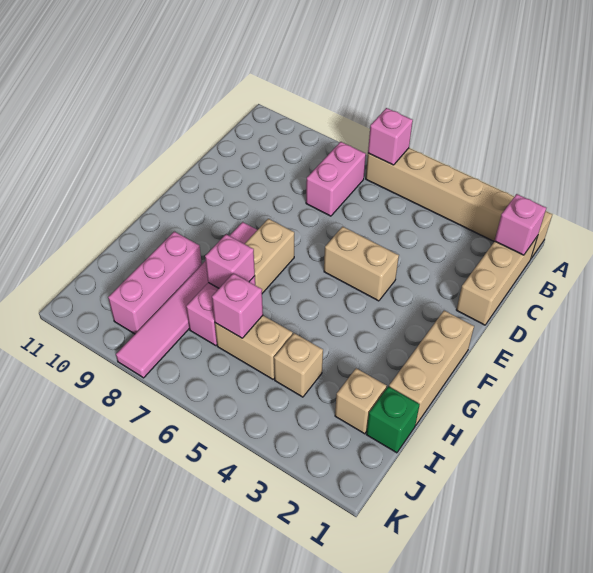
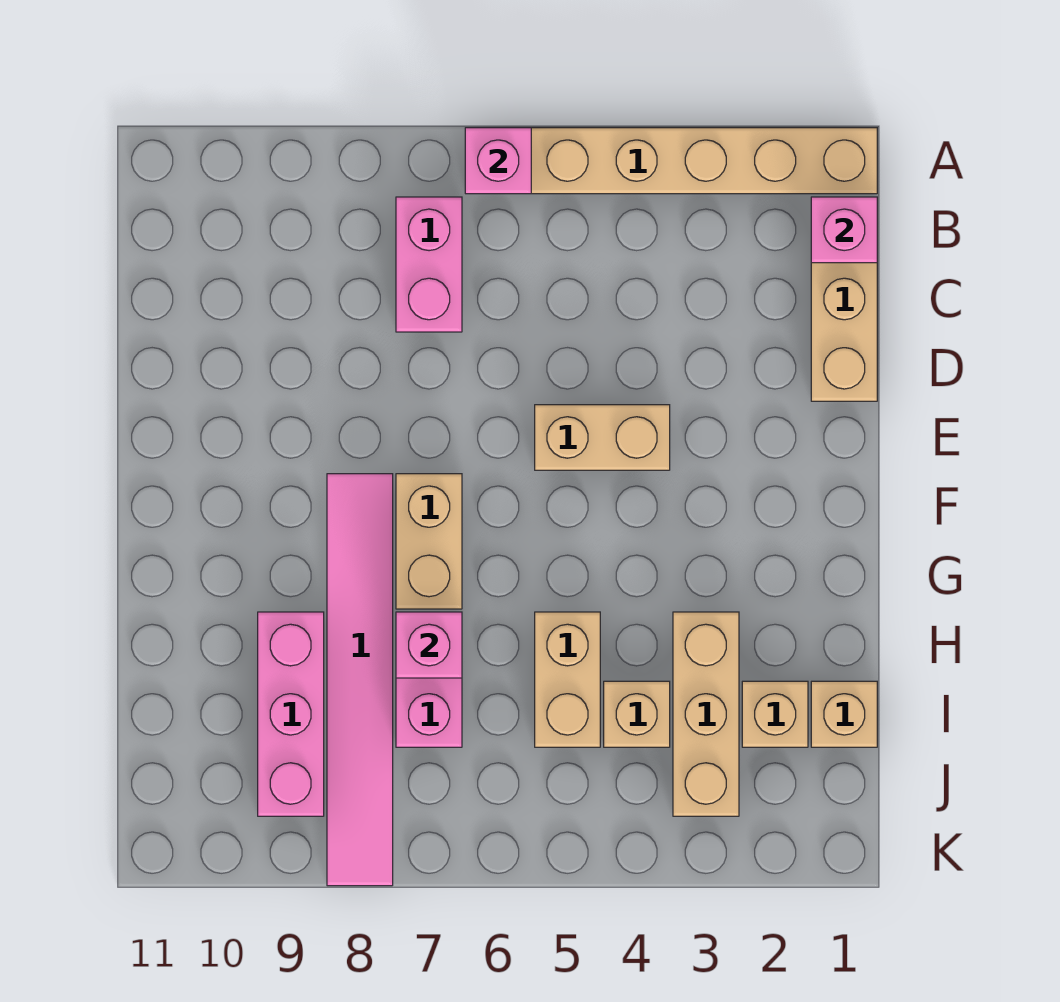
tan brick F1:H1 level 1 -> tan brick H3:J3 level 1
green brick I1 level 1 -> tan brick I1 level 1
tan brick I5:I6 level 1 -> tan brick H5:I5 level 1
pink brick I6 level 2 -> none

